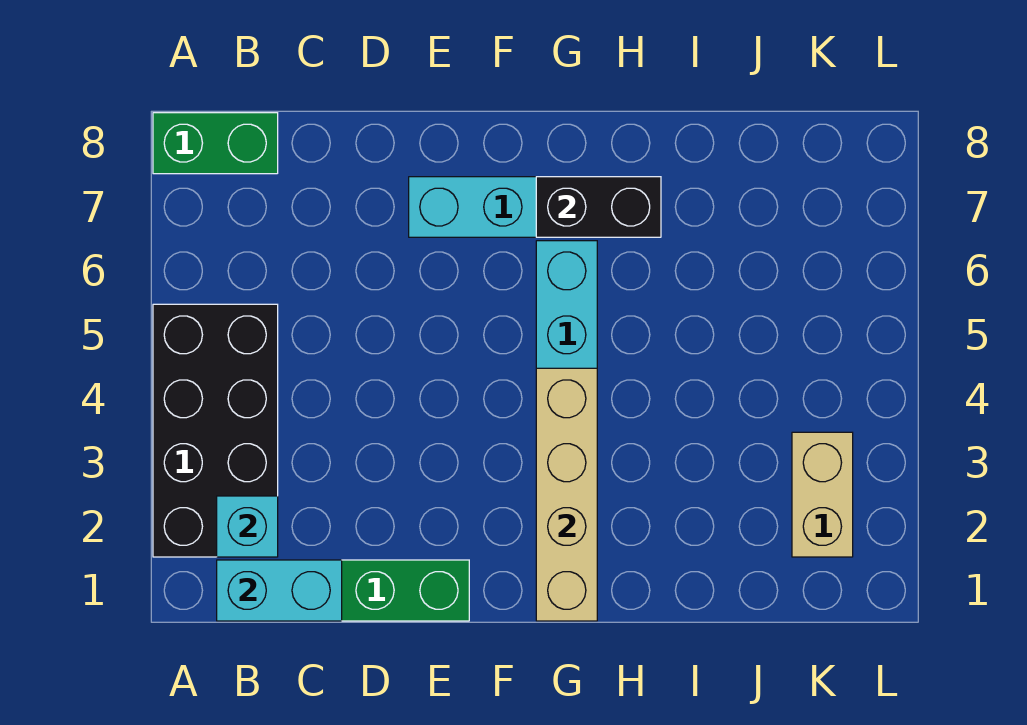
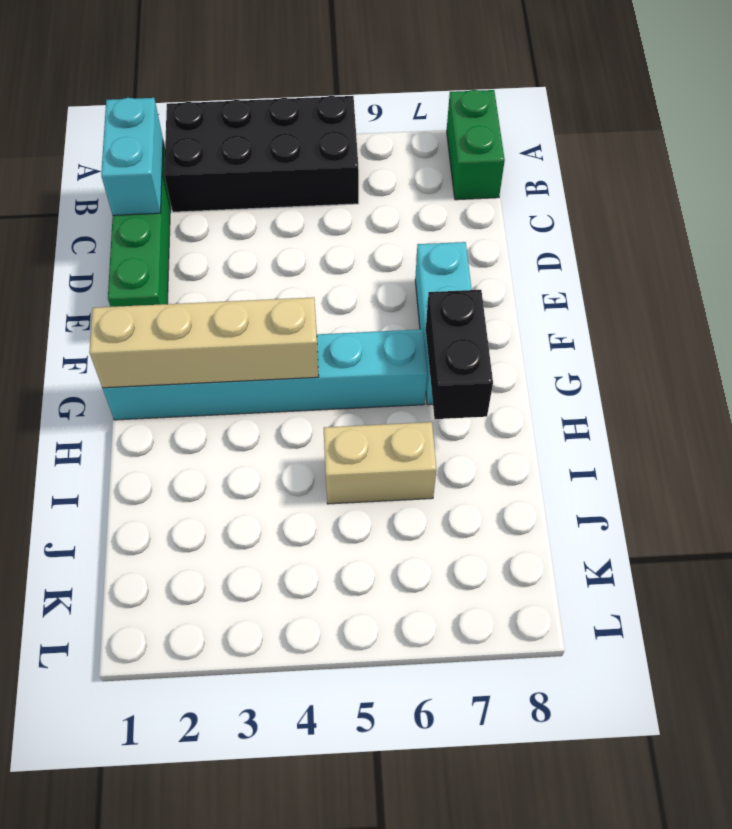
cyan brick B2 level 2 -> none
tan brick K2:K3 level 1 -> tan brick I5:I6 level 1

